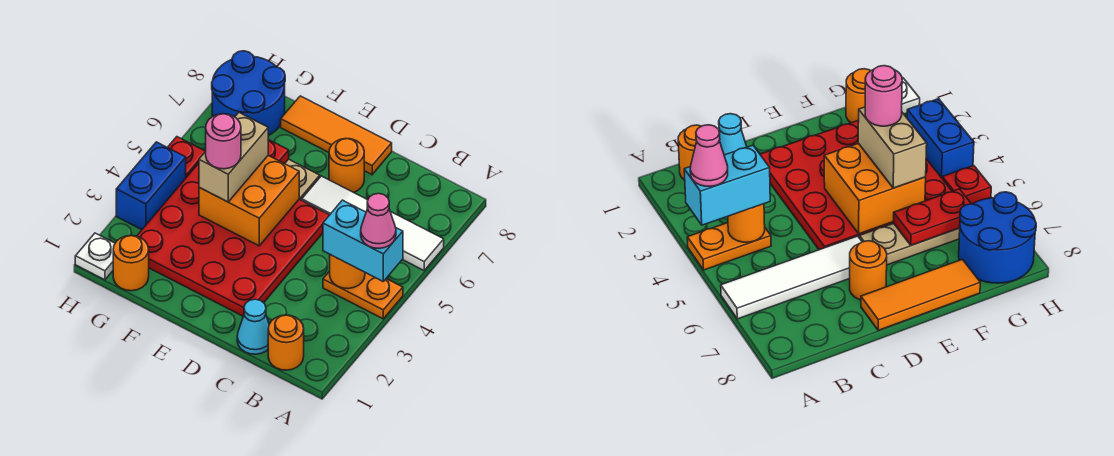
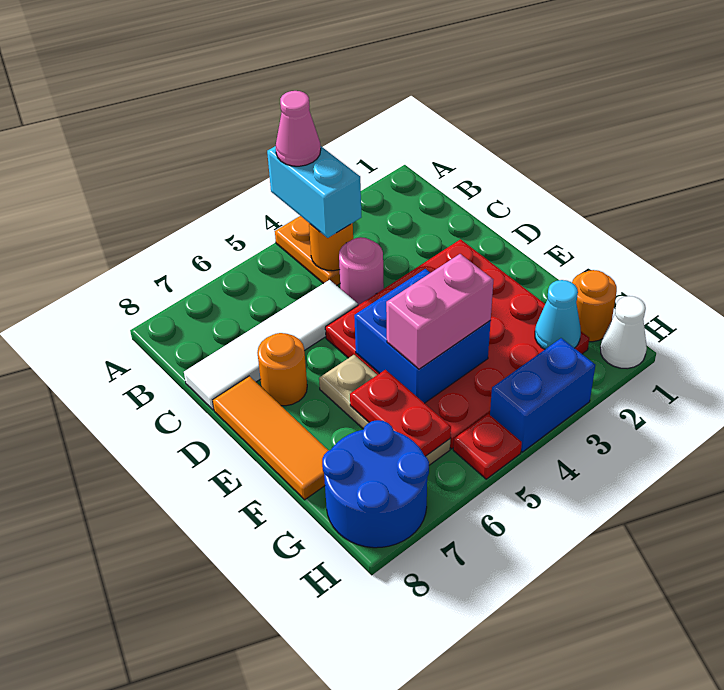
white tile A6:D6 level 1 -> white tile C5:C8 level 1
orange round brick B1 level 1 -> none
cyan cone C1 level 1 -> cyan cone G2 level 2
orange brick E4:F5 level 2 -> blue brick E4:F5 level 2
tan brick F4:F5 level 3 -> pink brick F4:F5 level 3
pink round brick F4 level 4 -> pink round brick C4 level 1
white plate H1 level 1 -> white cone H1 level 1

